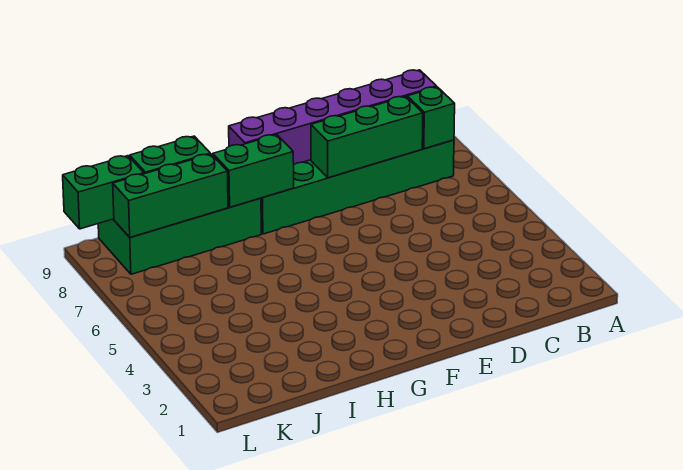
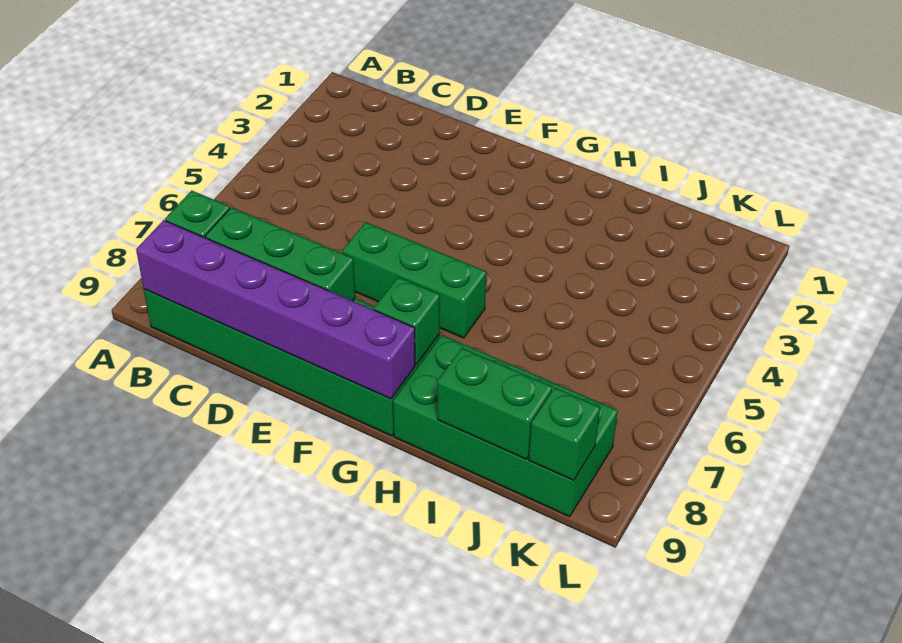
green brick G8:H8 level 2 -> green brick G8 level 2
green brick I8:K8 level 2 -> green brick E6:G6 level 1
green brick K9:L9 level 2 -> green brick K9 level 2

